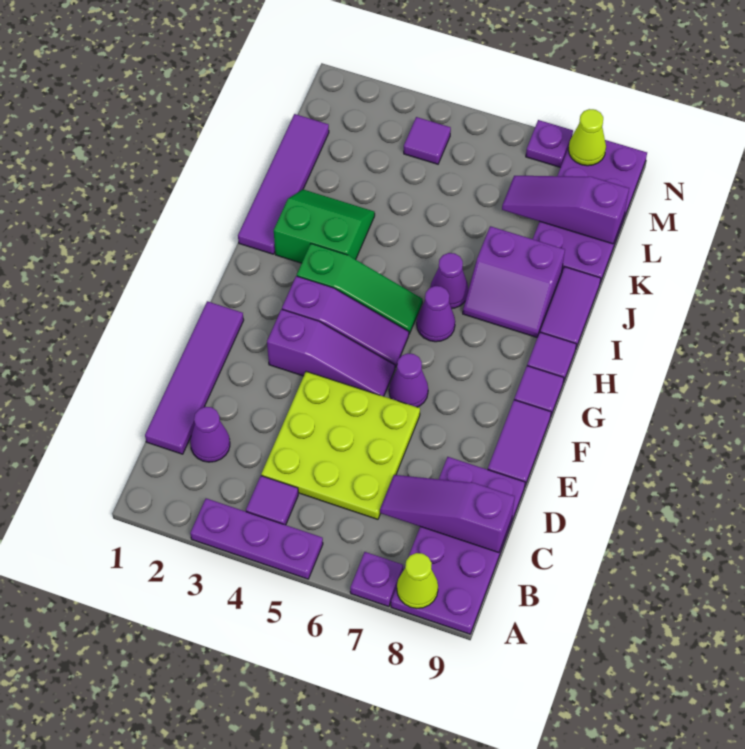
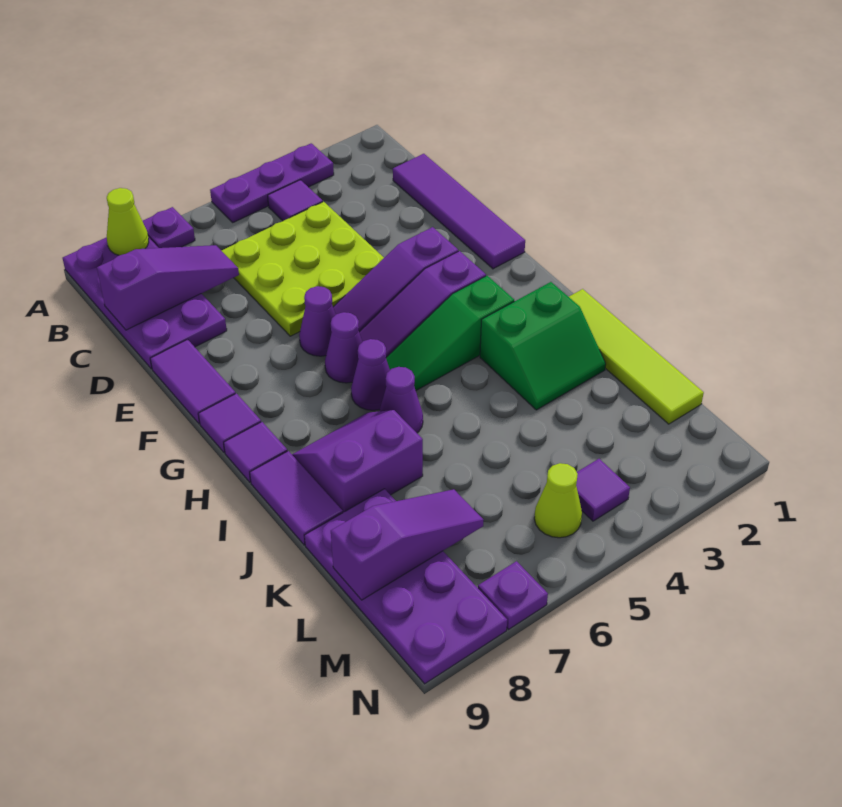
purple cone C2 level 1 -> purple cone G6 level 1
purple tile I1:L1 level 1 -> lime tile I1:L1 level 1
lime cone N8 level 2 -> lime cone M5 level 1

